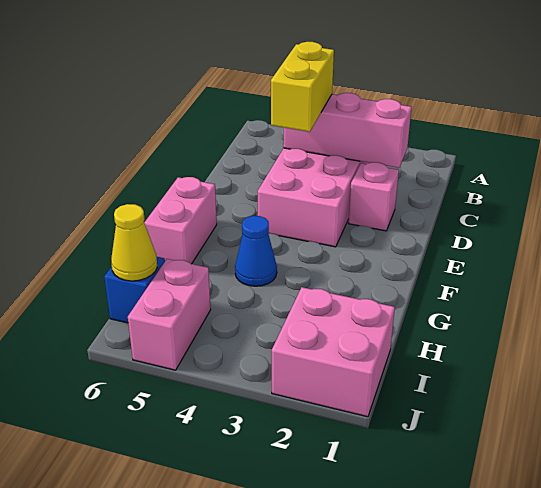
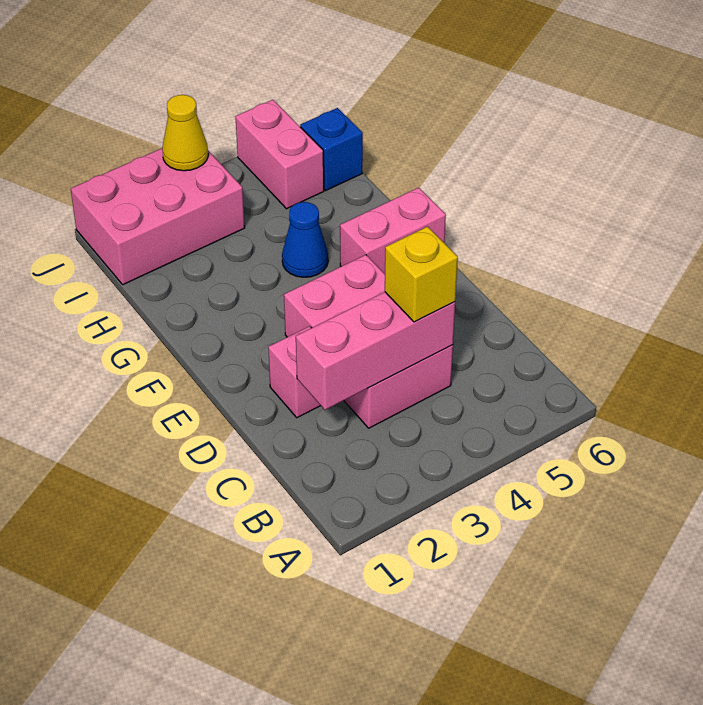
yellow brick C4:D4 level 3 -> yellow brick C4 level 3
pink brick F6:G6 level 1 -> pink brick F5:F6 level 1
pink brick I1:J2 level 1 -> pink brick I1:J3 level 1
yellow cone I6 level 2 -> yellow cone J3 level 2

